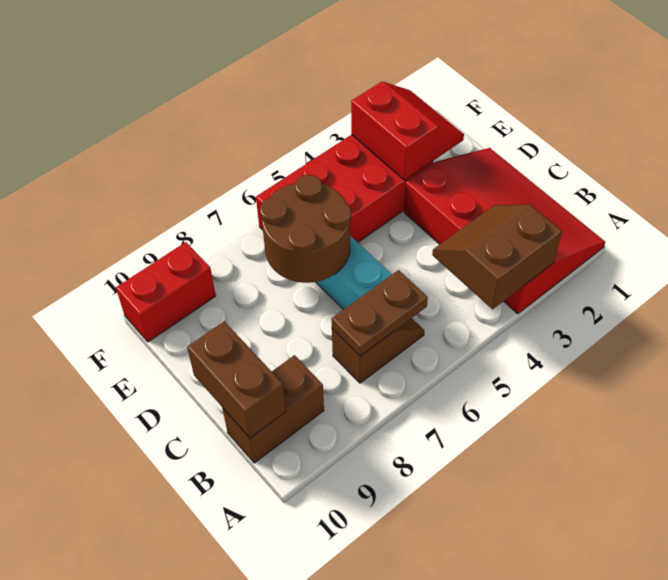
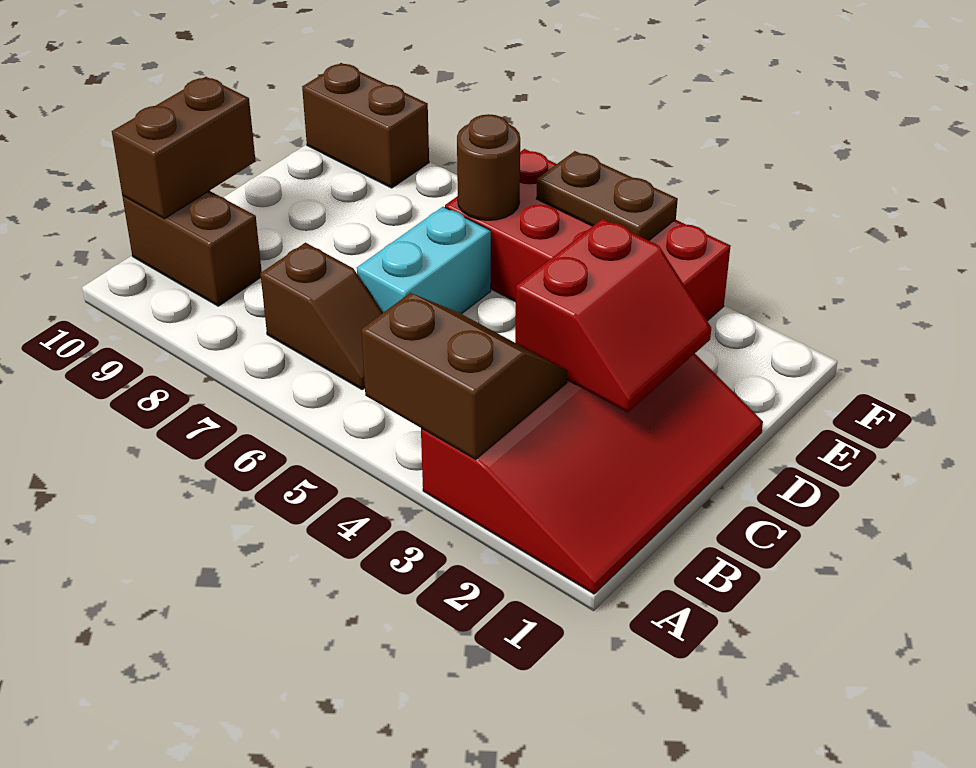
brown plate B6:B7 level 2 -> brown plate F4:F5 level 2
brown round brick D6:E7 level 2 -> brown round brick E6 level 2
red slope E2:F3 level 2 top 3 -> red slope C2:D3 level 2 top 3
red brick F9:F10 level 1 -> brown brick F9:F10 level 1

